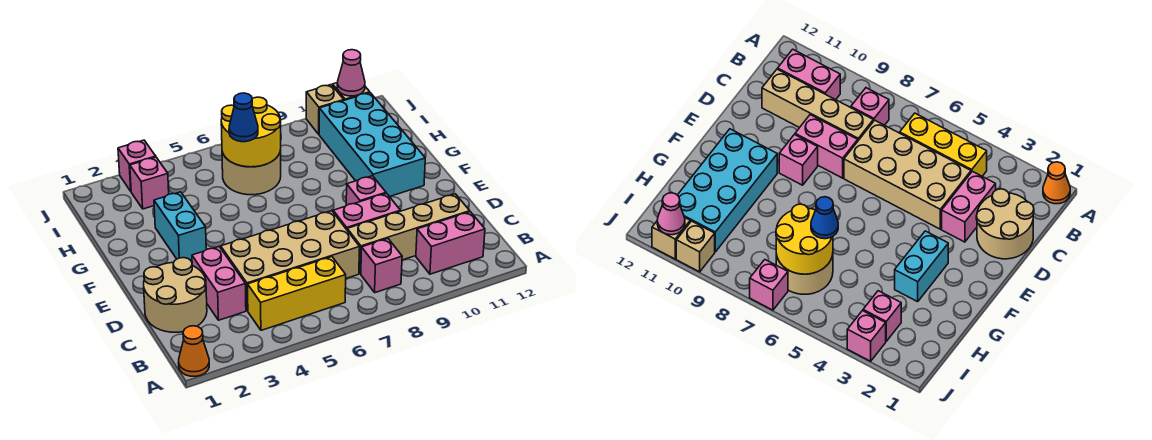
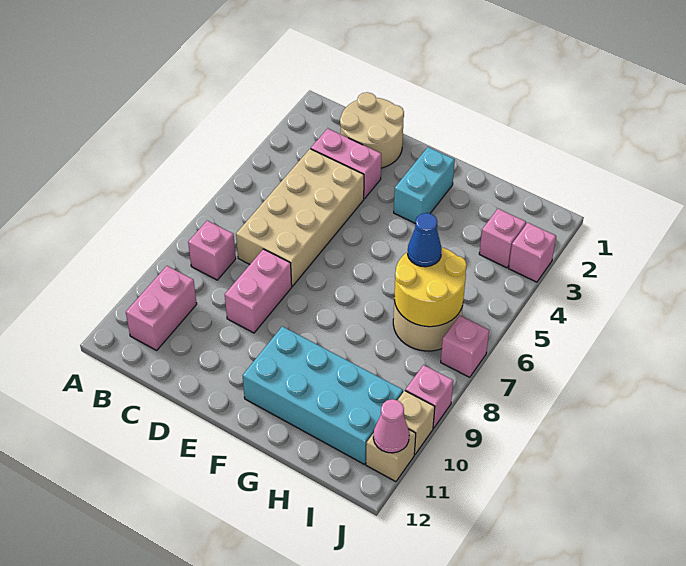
orange cone A1 level 1 -> none
yellow brick B4:B6 level 1 -> none
tan brick C8:C11 level 1 -> none
pink brick E9 level 1 -> pink brick J9 level 1
cyan brick F3:G3 level 1 -> cyan brick F2:F3 level 1

